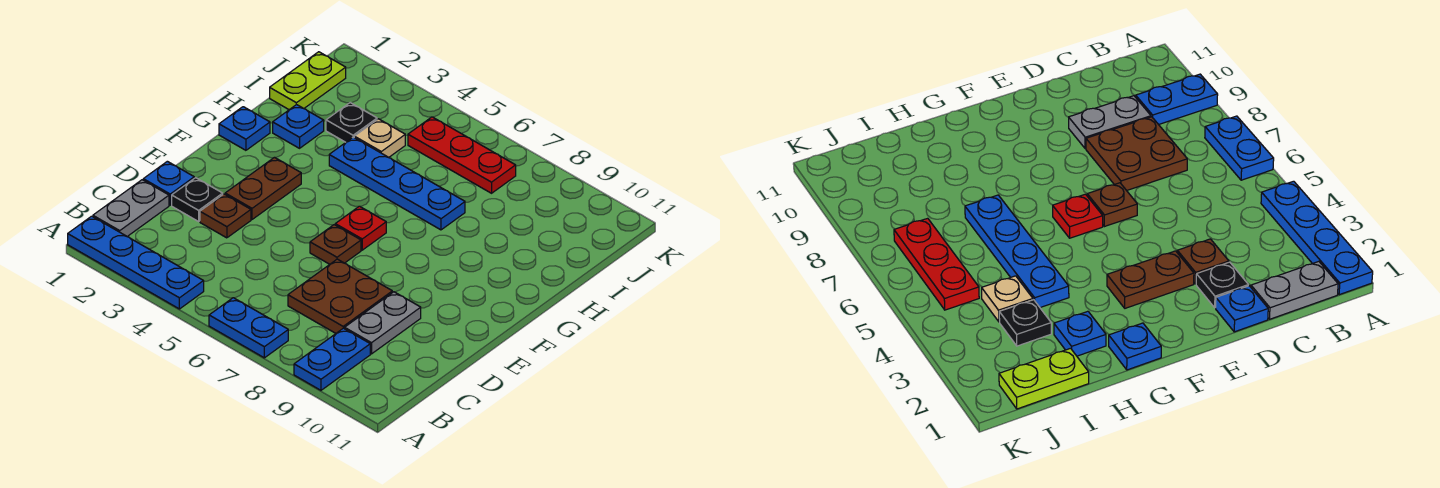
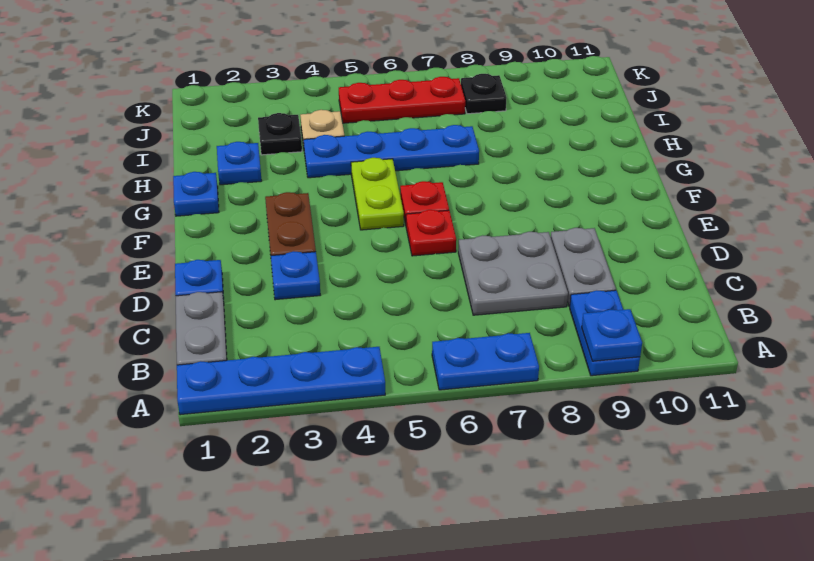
none -> blue plate A9 level 2
brown plate C7:D8 level 1 -> grey plate C7:D8 level 1
black plate D2 level 1 -> black plate J8 level 1
brown plate D3 level 1 -> blue plate D3 level 1
brown plate E6 level 1 -> red plate E6 level 1
lime plate I1:J1 level 1 -> lime plate F5:G5 level 1

